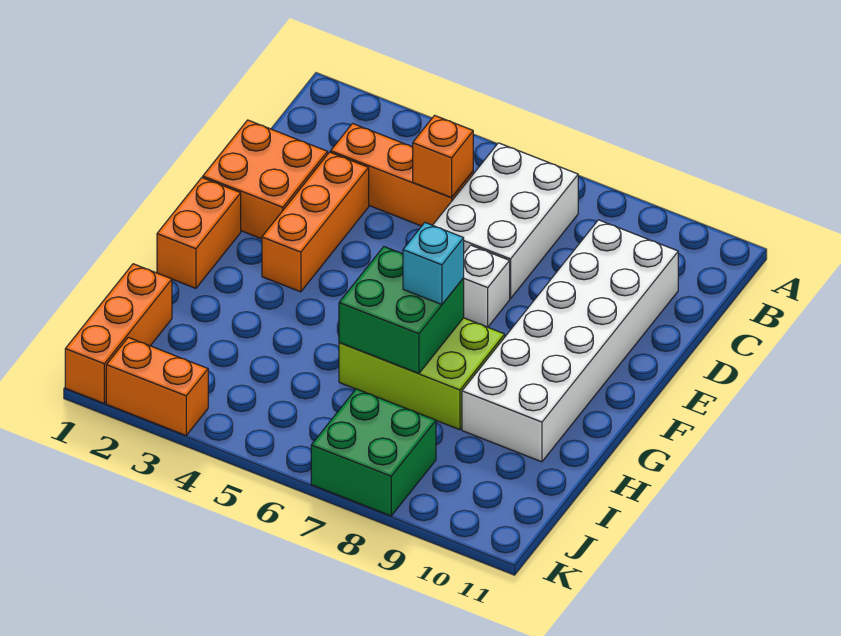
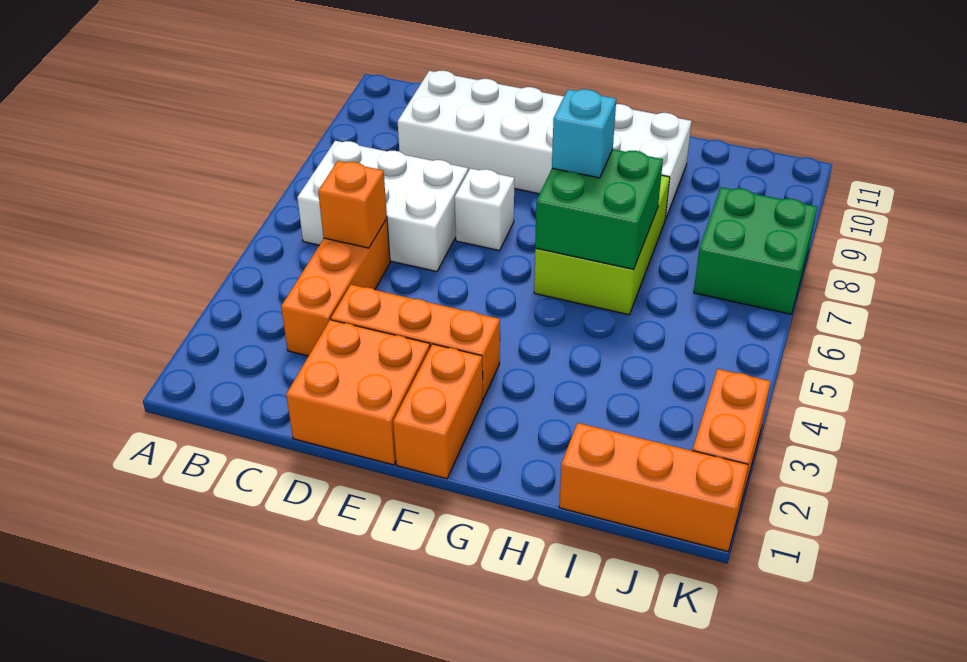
orange brick F1:G1 level 1 -> orange brick F1:F2 level 1

